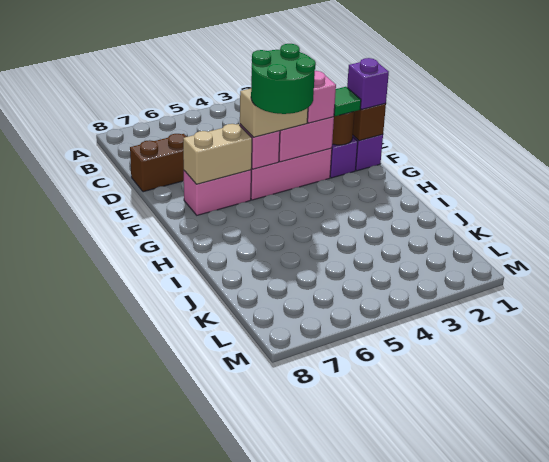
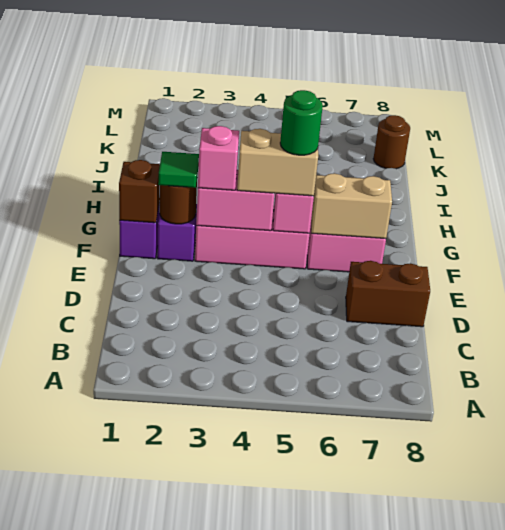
purple brick F1 level 3 -> none
green round brick F4:G5 level 4 -> green round brick F5 level 4
none -> brown round brick K8 level 1

